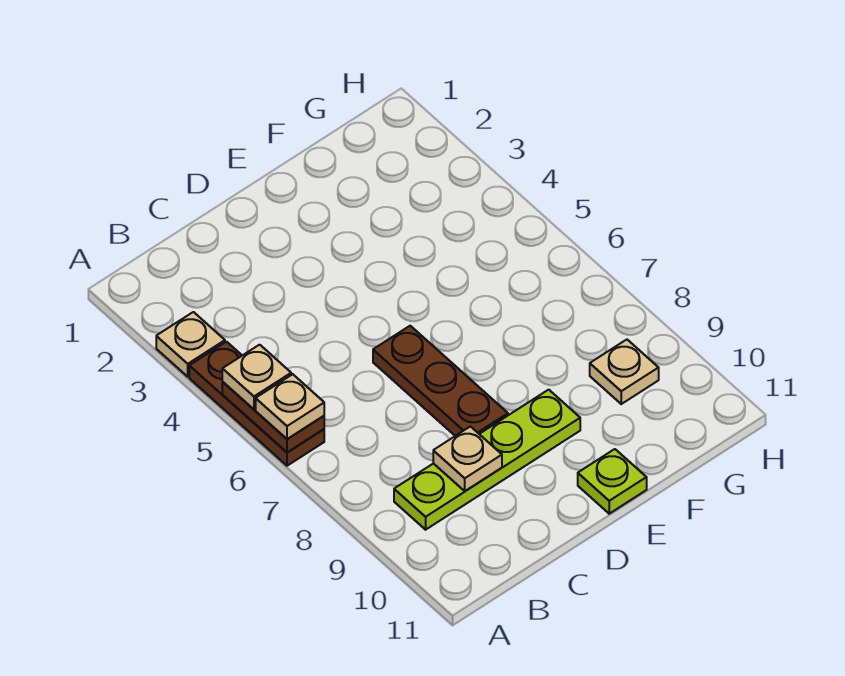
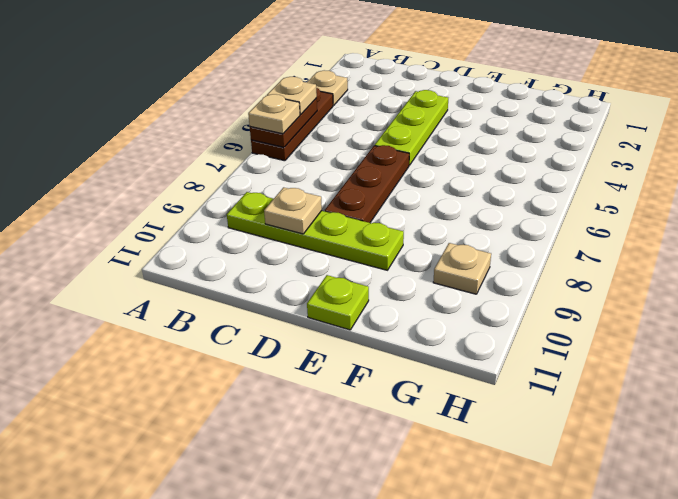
none -> lime plate D3:D5 level 1

